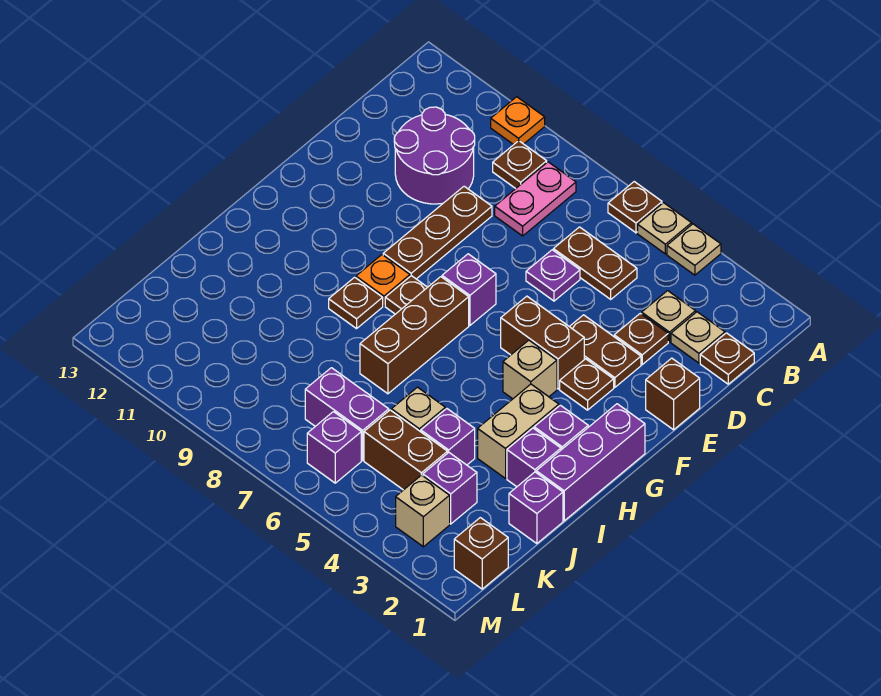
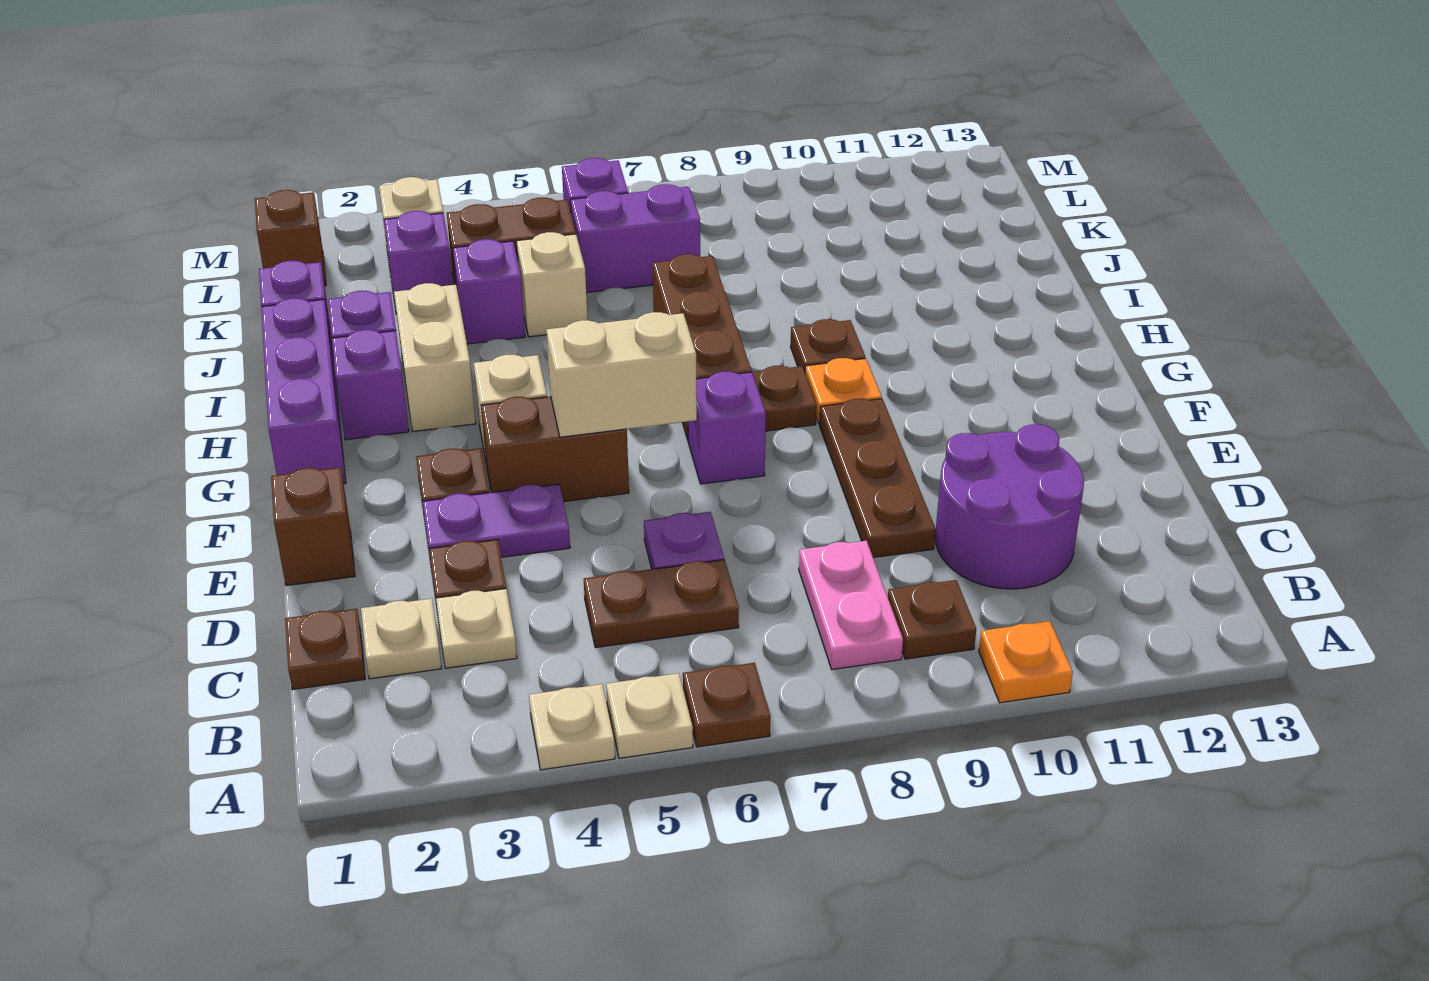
brown plate E3:E4 level 1 -> purple plate E3:E4 level 1
none -> tan brick F5:F6 level 2

